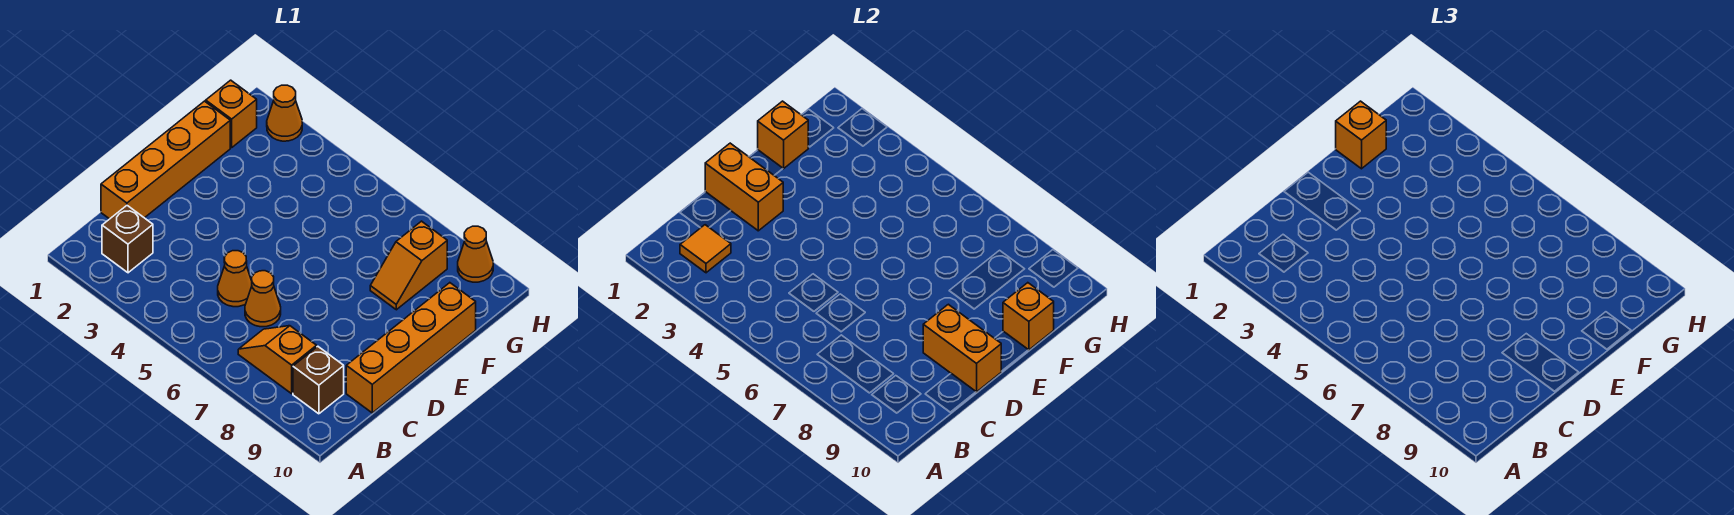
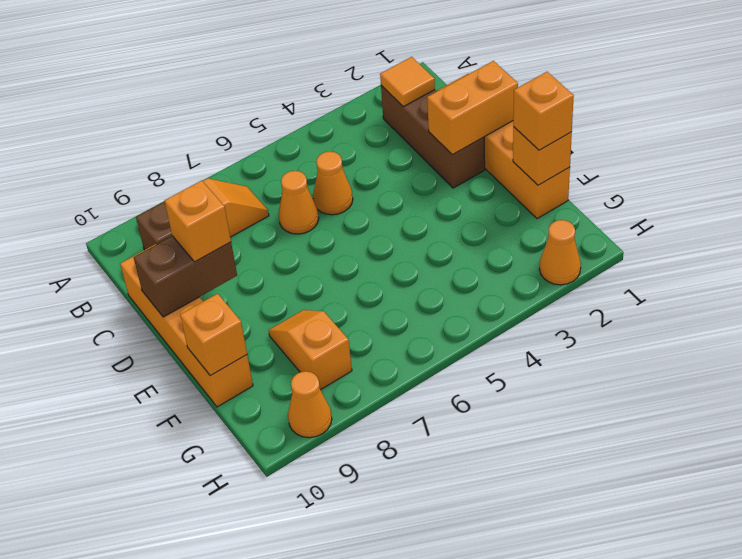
brown brick B2 level 1 -> brown brick B2:D2 level 1
orange brick D9:D10 level 2 -> brown brick D9:D10 level 2
orange brick G1 level 1 -> orange brick D9 level 3

